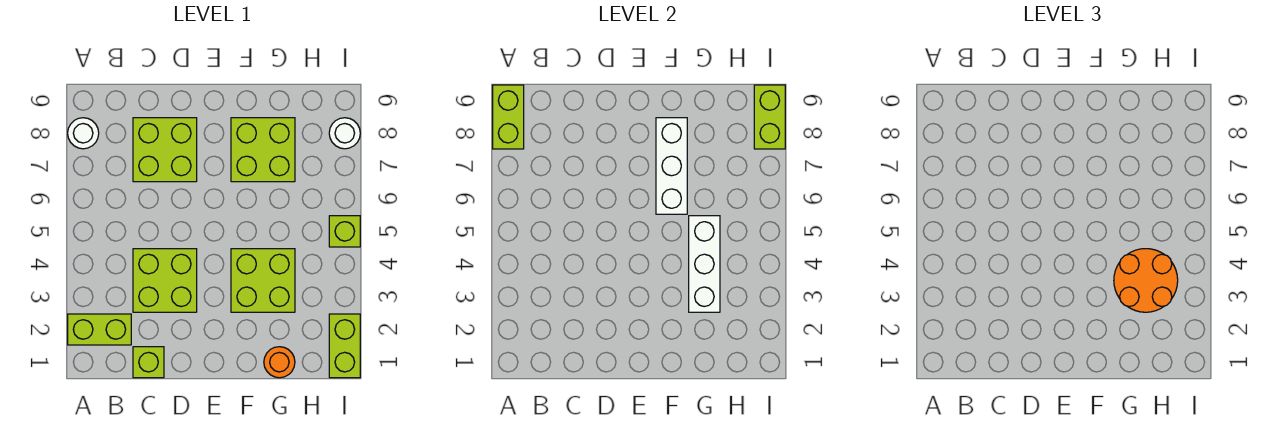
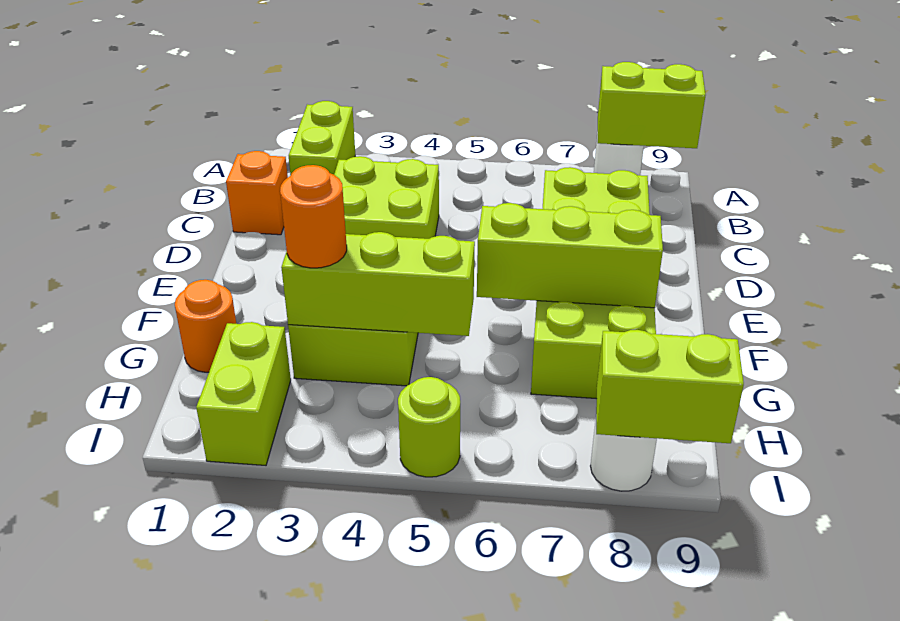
lime brick C1 level 1 -> orange brick C1 level 1
white brick F6:F8 level 2 -> lime brick F6:F8 level 2
white brick G3:G5 level 2 -> lime brick G3:G5 level 2
orange round brick G3:H4 level 3 -> orange round brick G3 level 3
lime brick I1:I2 level 1 -> lime brick H2:I2 level 1
lime brick I5 level 1 -> lime round brick I5 level 1

